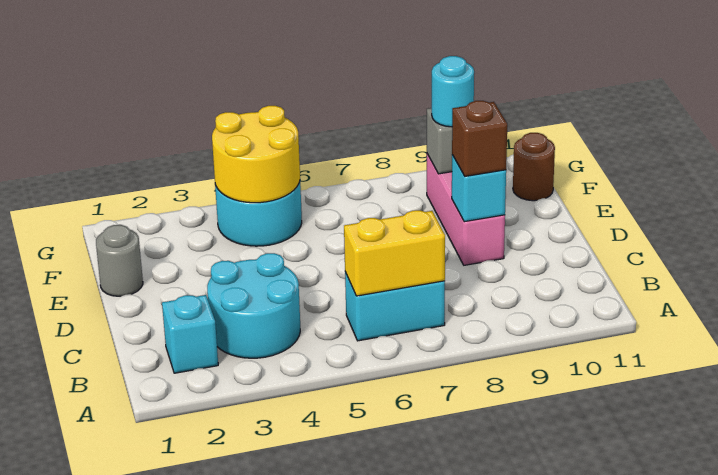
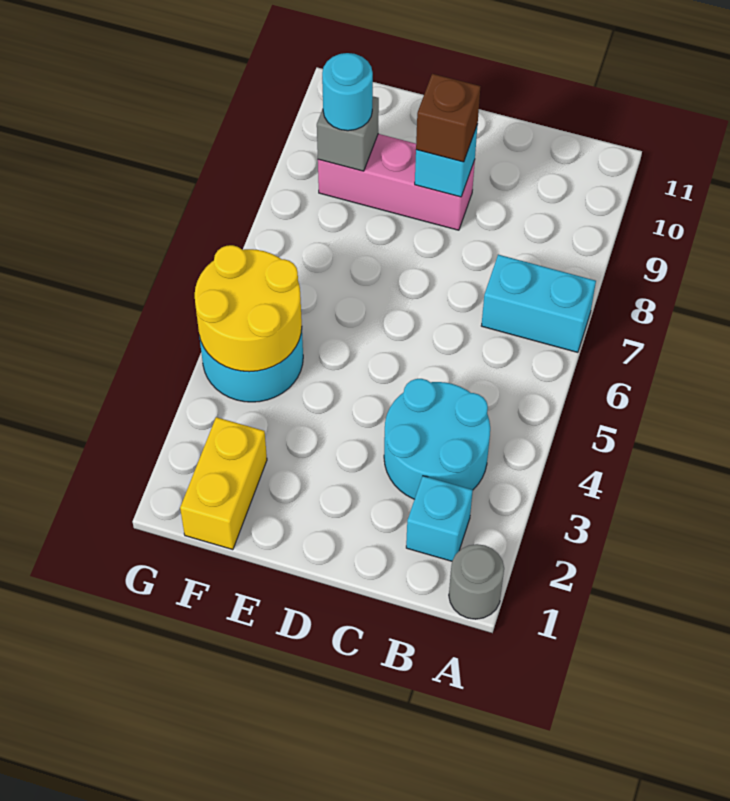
cyan brick B6:B7 level 1 -> cyan brick A7:B7 level 1
yellow brick B6:B7 level 2 -> yellow brick F1:F2 level 1
grey round brick E1 level 1 -> grey round brick A1 level 1
brown round brick F11 level 1 -> none

